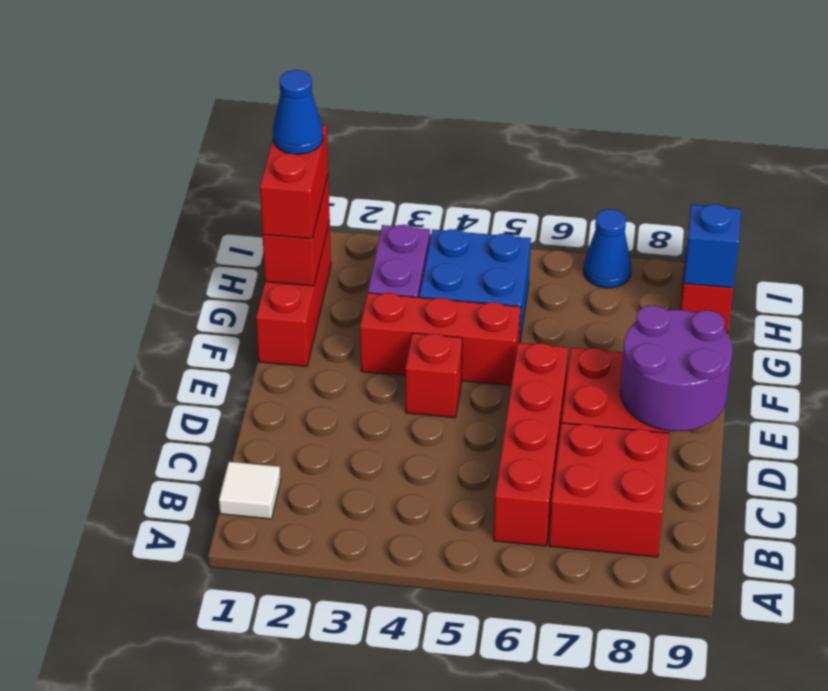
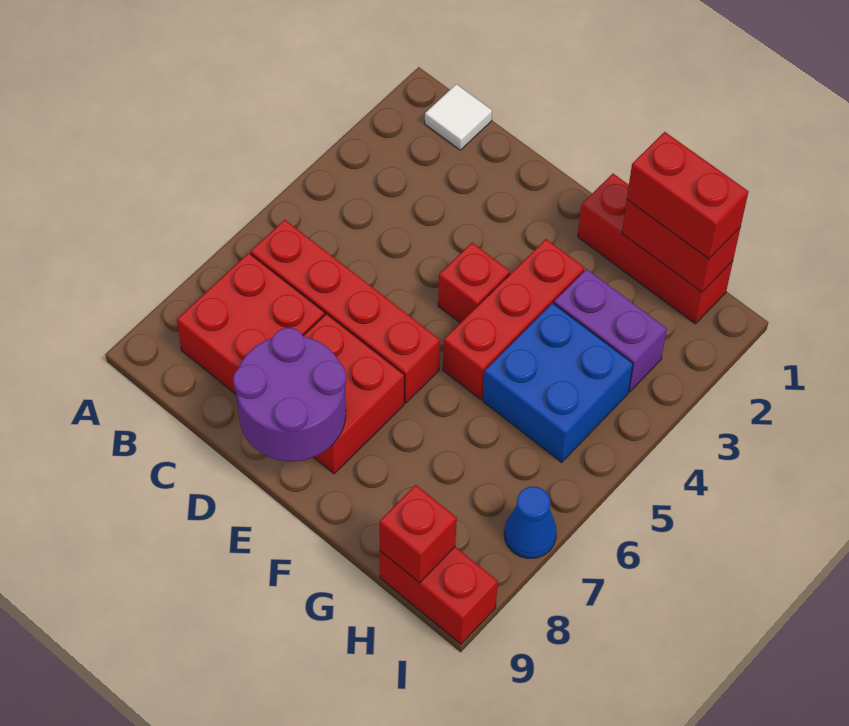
blue cone H1 level 4 -> none
blue brick H9 level 2 -> red brick H9 level 2

